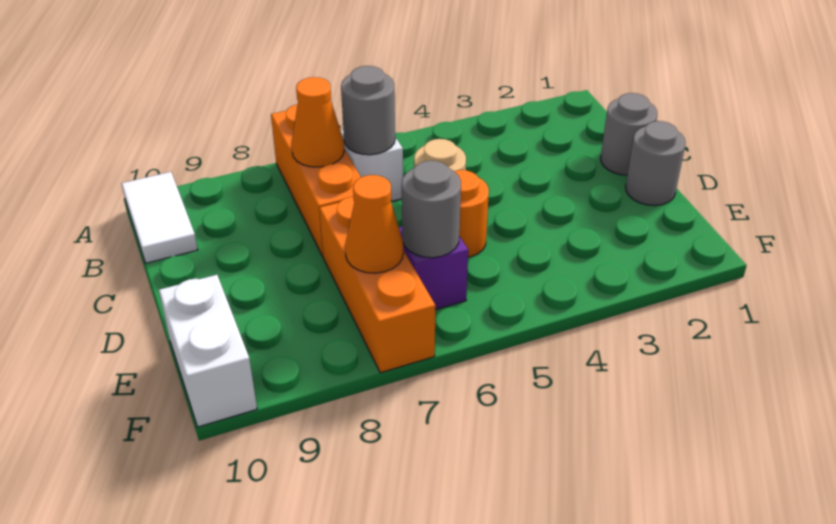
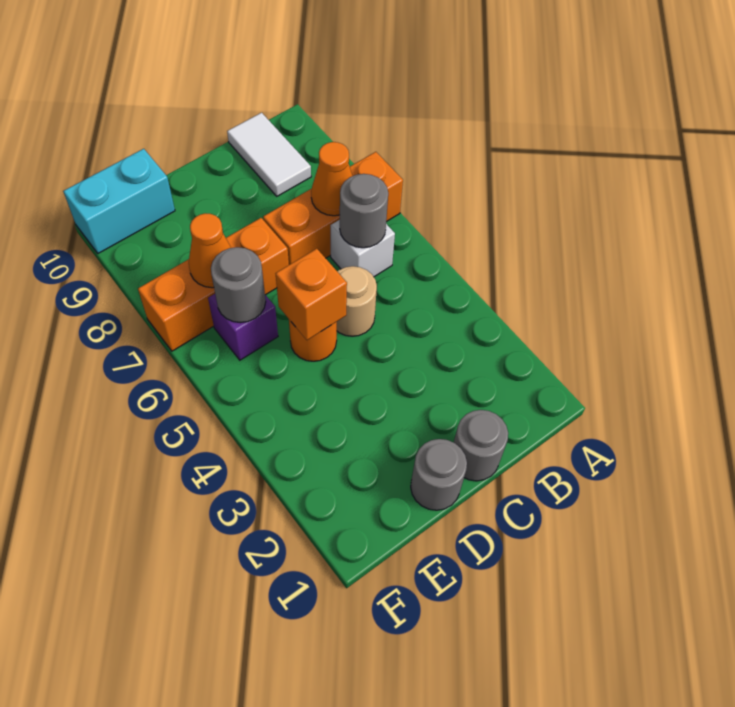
white tile A10:B10 level 1 -> white tile B9:B10 level 1
none -> orange brick D5 level 2
white brick E10:F10 level 1 -> cyan brick E10:F10 level 1

